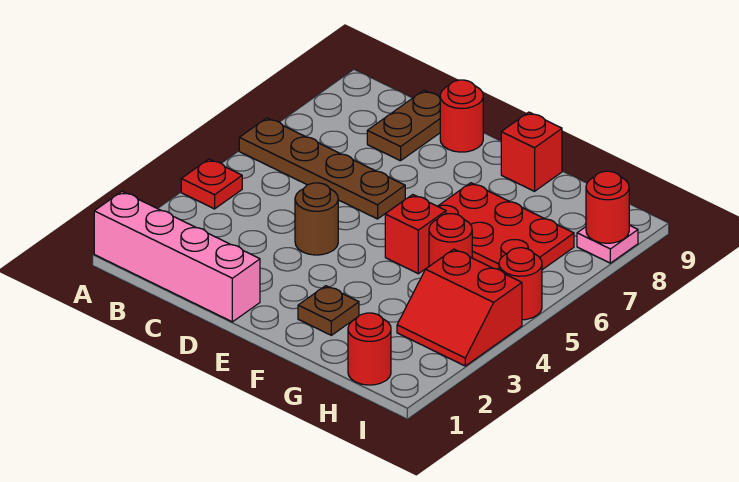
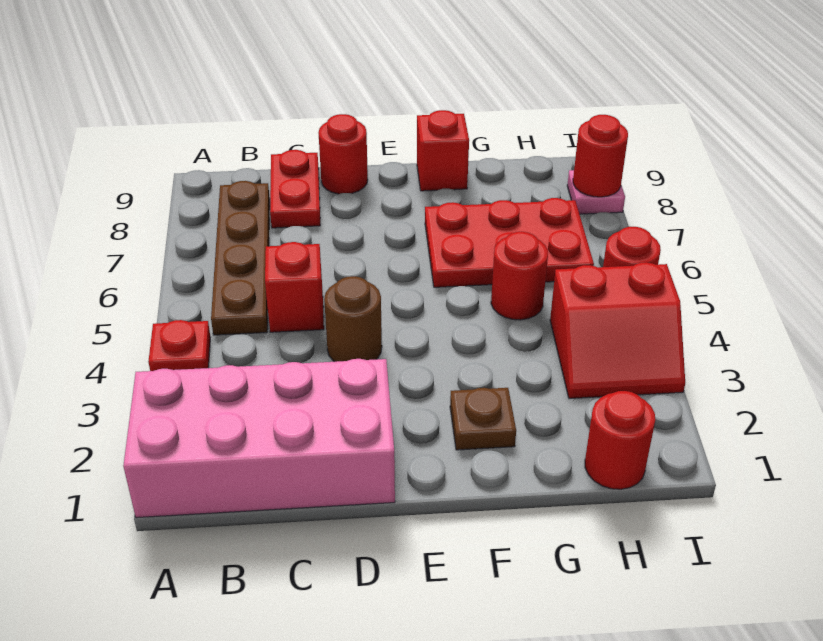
pink brick A1:D1 level 1 -> pink brick A1:D2 level 1
brown plate A6:D6 level 1 -> brown plate B5:B8 level 1
brown plate C8:C9 level 1 -> red plate C8:C9 level 1
red brick F5 level 1 -> red brick C5 level 1

